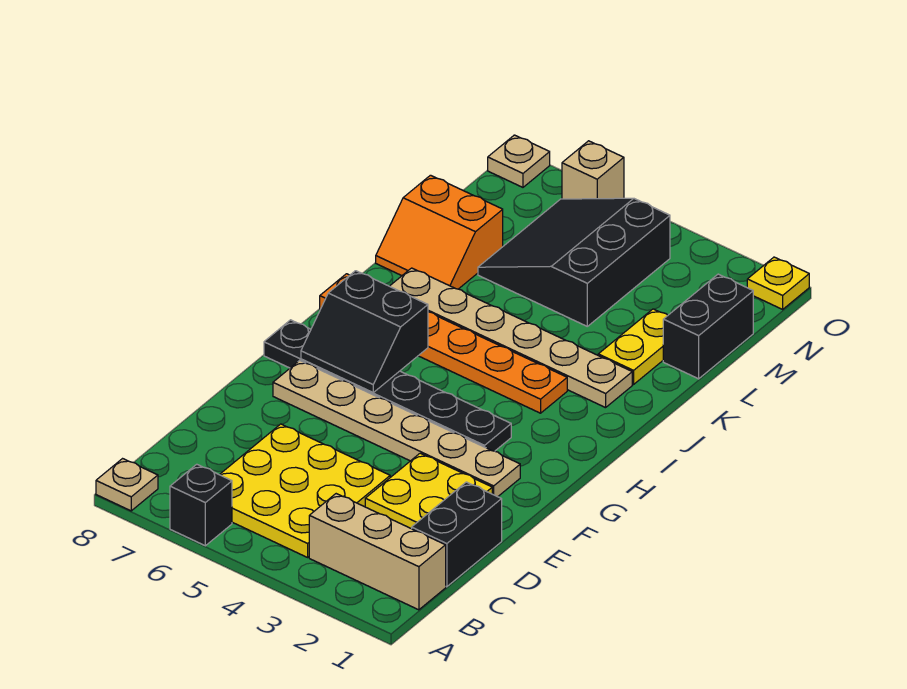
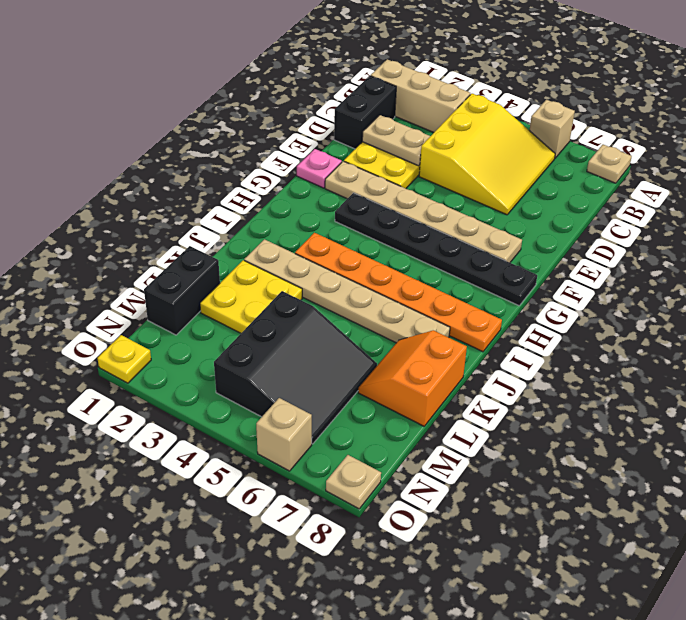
black brick A6 level 1 -> tan brick A6 level 1
yellow plate B4:D6 level 1 -> yellow slope B4:D6 level 1 top 4
none -> tan plate D2:D3 level 2
none -> pink plate F1 level 1
black slope G6:H7 level 2 top H -> none
yellow plate K2:L2 level 1 -> yellow plate K2:L3 level 1
orange slope K7:L8 level 1 top L -> orange slope K7:L8 level 1 top 8

